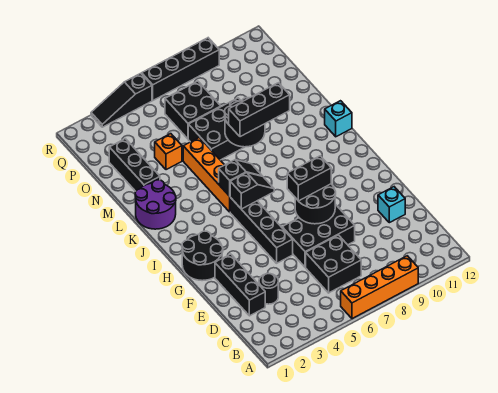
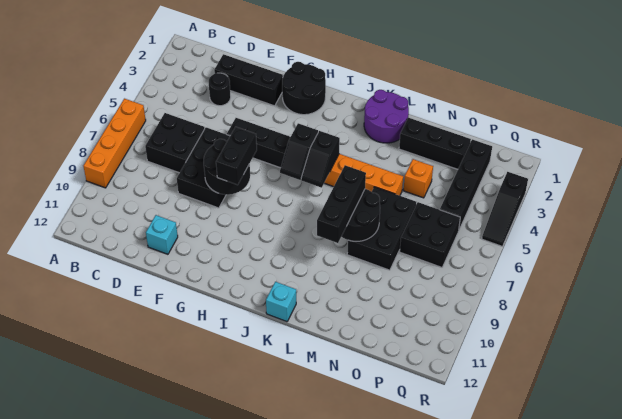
black slope R3:R5 level 1 top 5 -> black slope R3:R5 level 1 top 3
black brick R6:R9 level 1 -> black brick P2:P5 level 1

